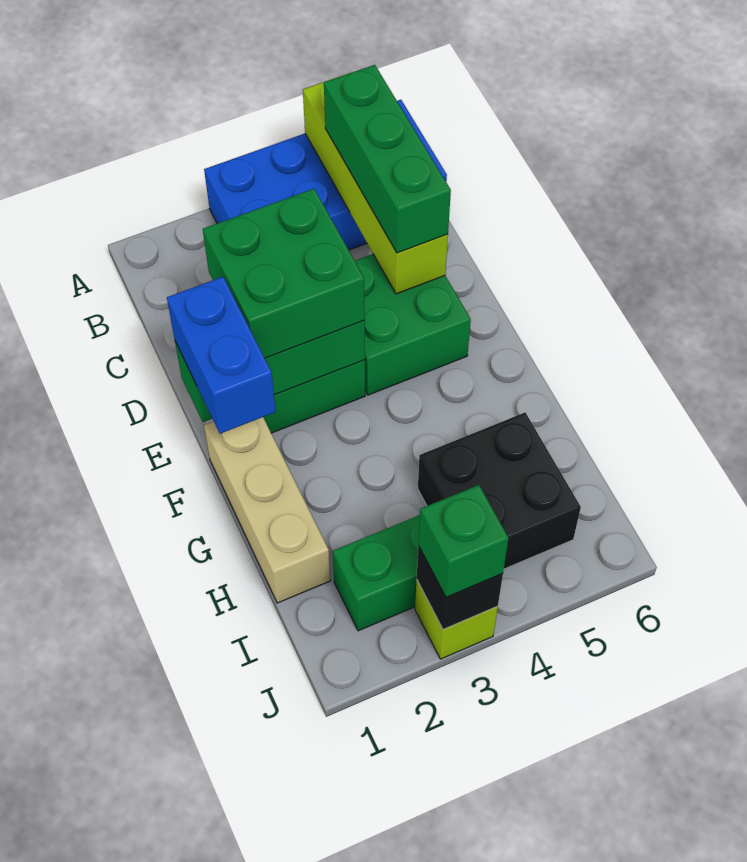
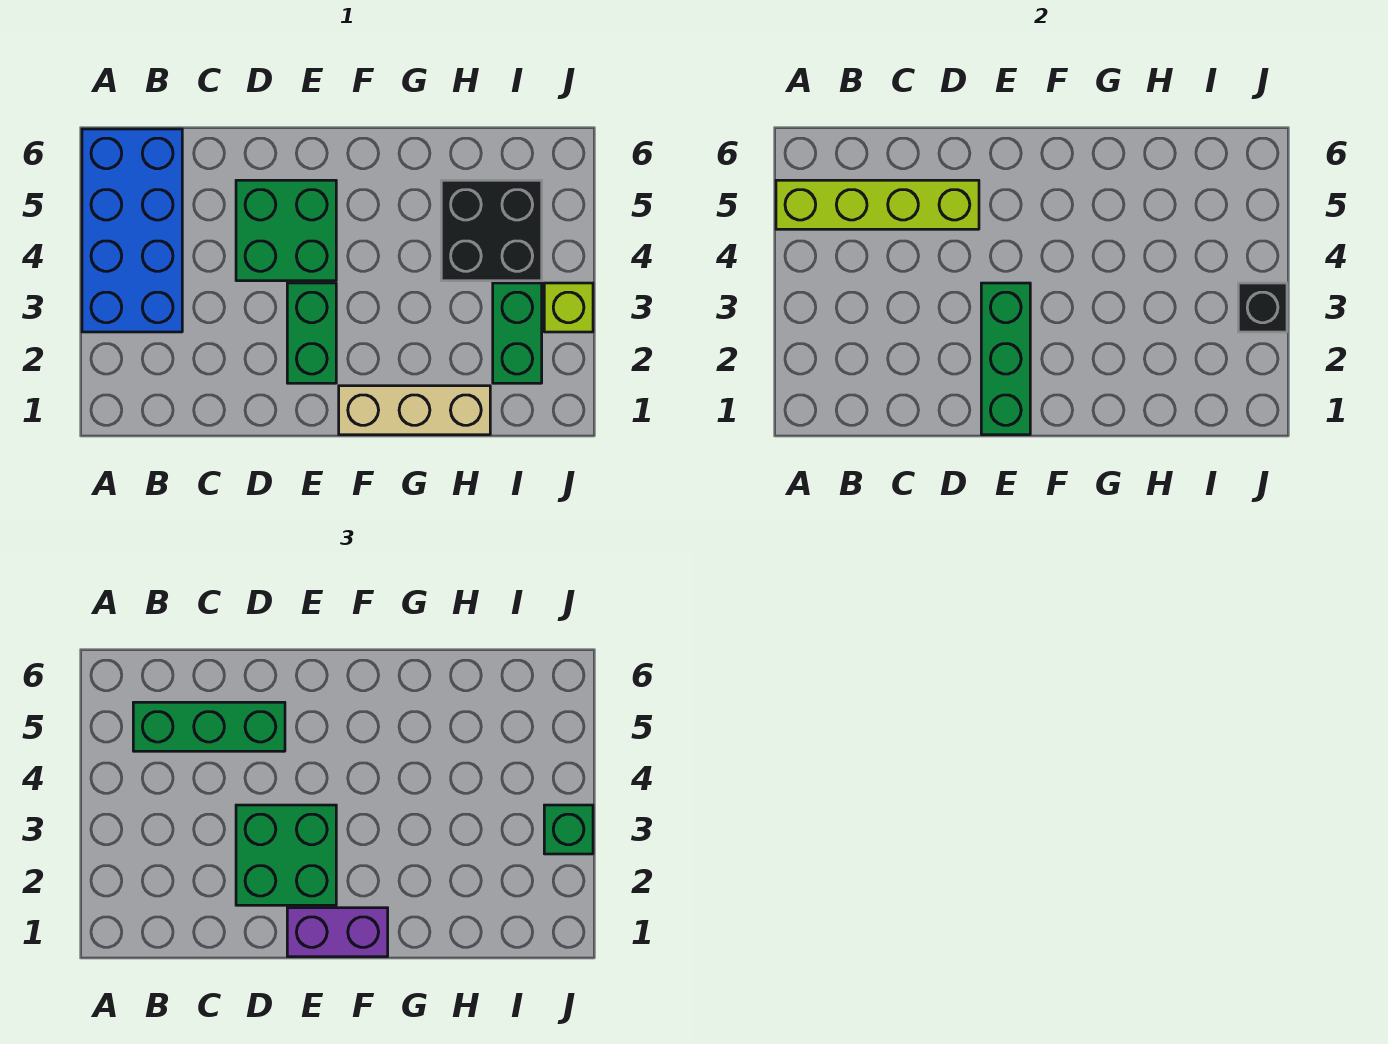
blue brick E1:F1 level 3 -> purple brick E1:F1 level 3

